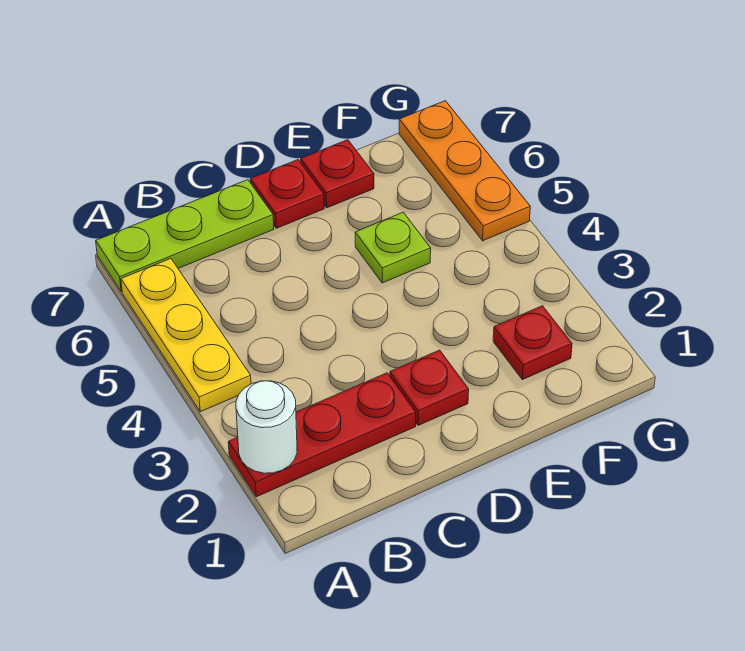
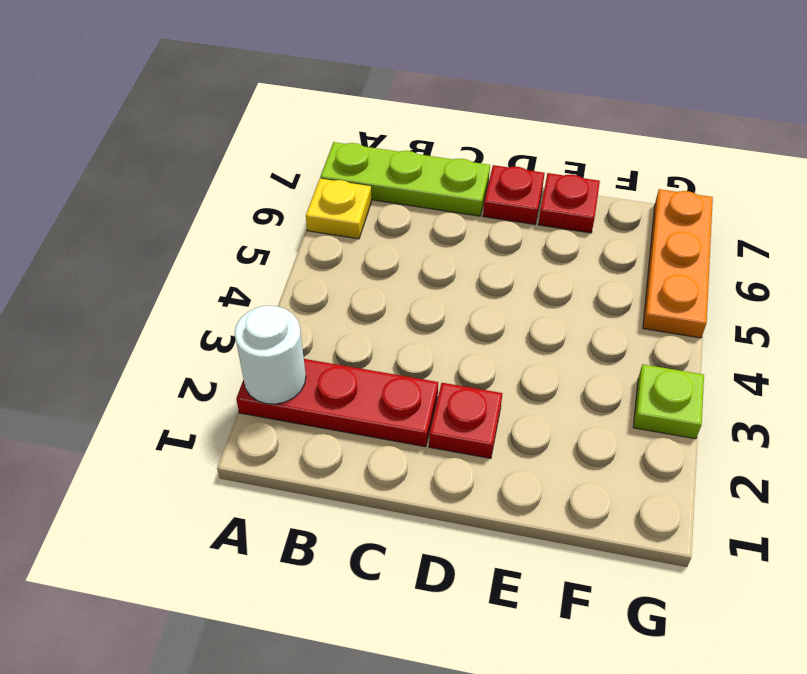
yellow plate A4:A6 level 1 -> yellow plate A6 level 1
lime plate E5 level 1 -> lime plate G3 level 1
red plate F2 level 1 -> none

